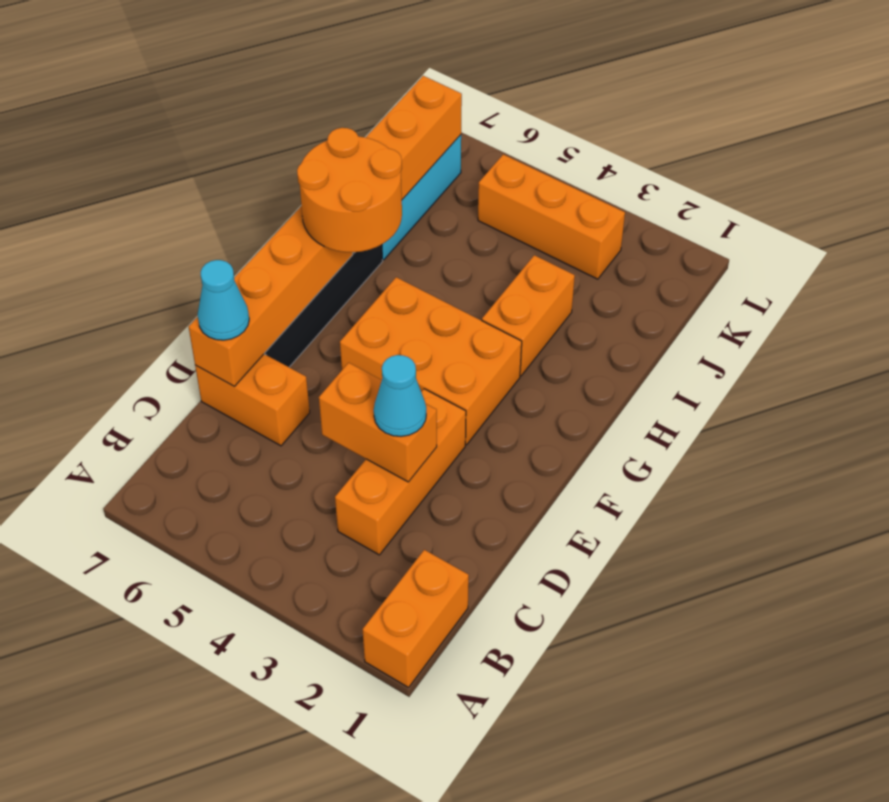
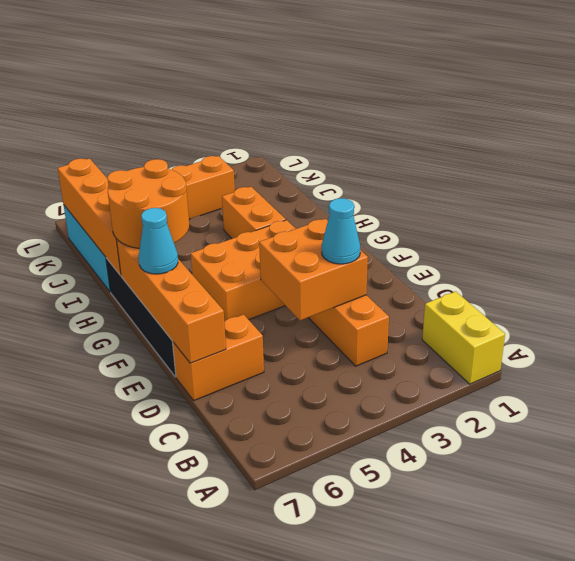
orange brick A1:B1 level 1 -> yellow brick A1:B1 level 1
orange brick D3:D4 level 2 -> orange brick D3:E4 level 2
cyan cone D7 level 3 -> cyan cone F7 level 3

